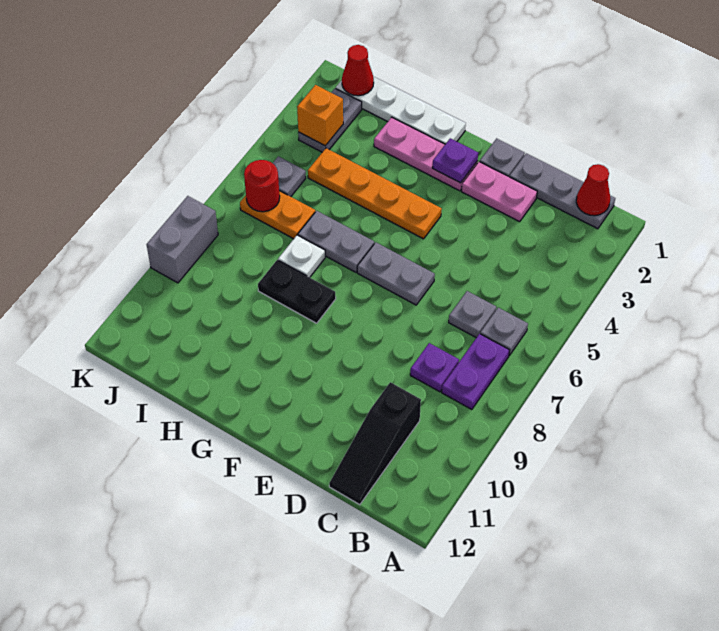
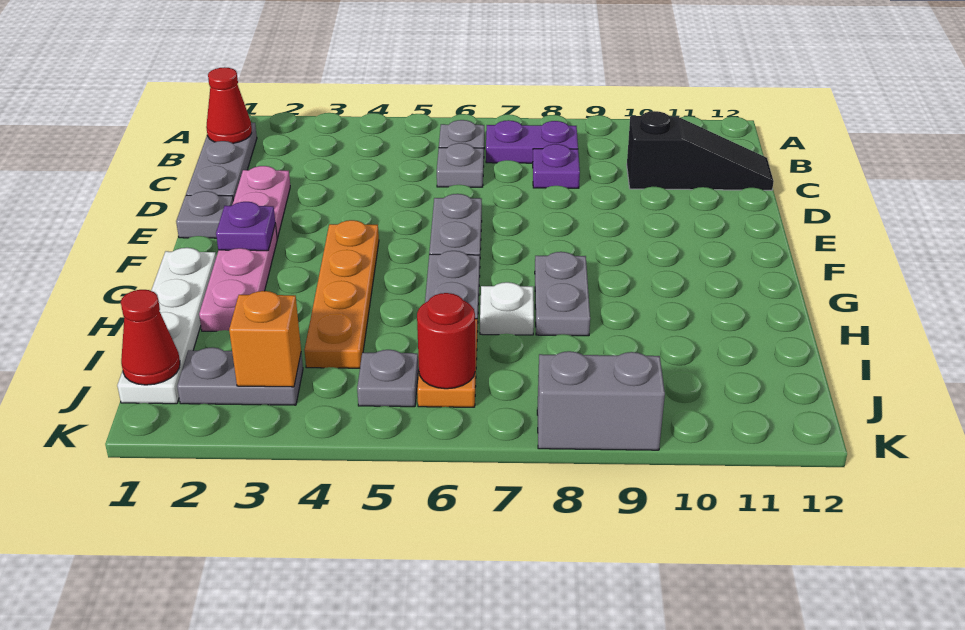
black plate G8:H8 level 1 -> grey plate G8:H8 level 1

